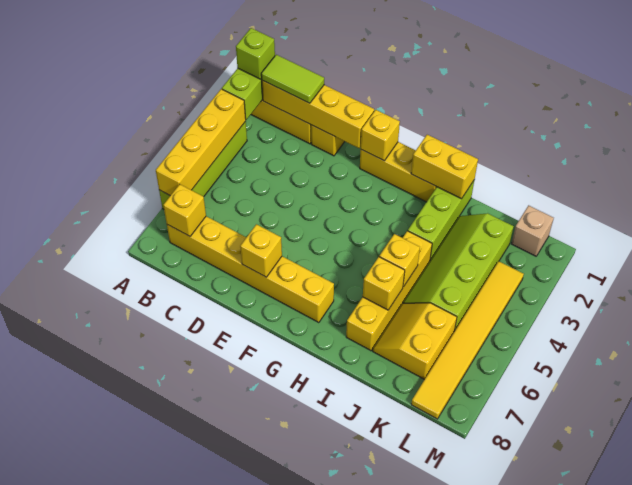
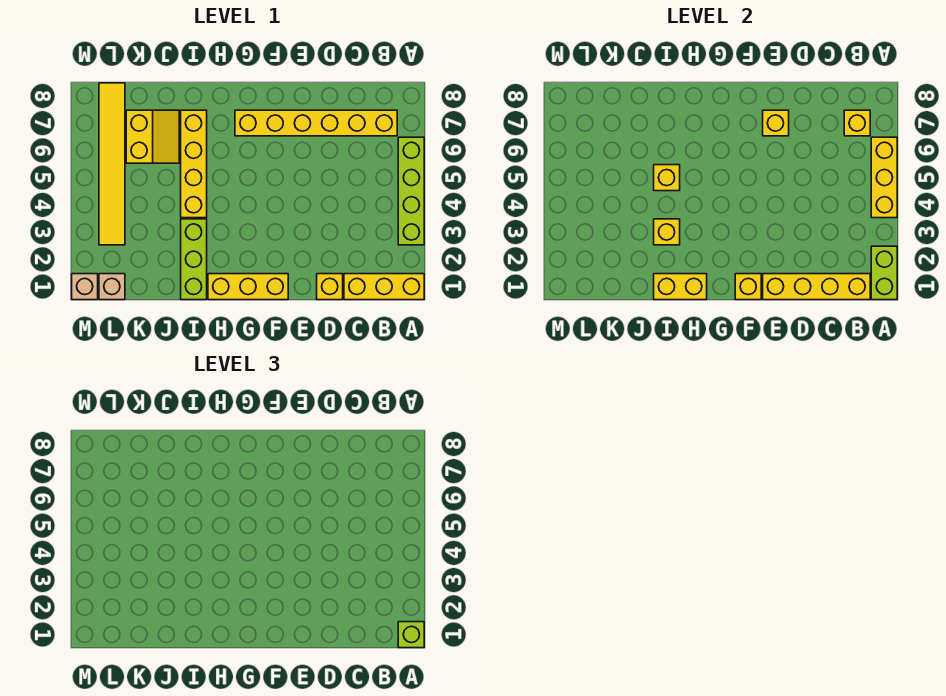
yellow brick A3:A6 level 2 -> yellow brick A4:A6 level 2
lime tile B1:C1 level 3 -> none
yellow brick I6 level 2 -> yellow brick I3 level 2
lime slope J2:K5 level 1 top K -> none
none -> tan brick M1 level 1

